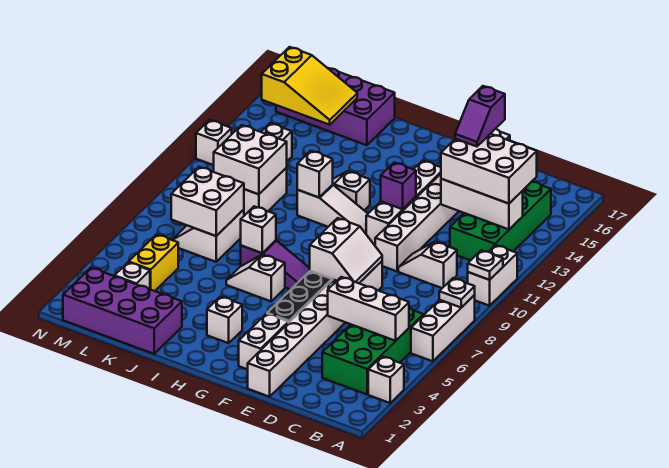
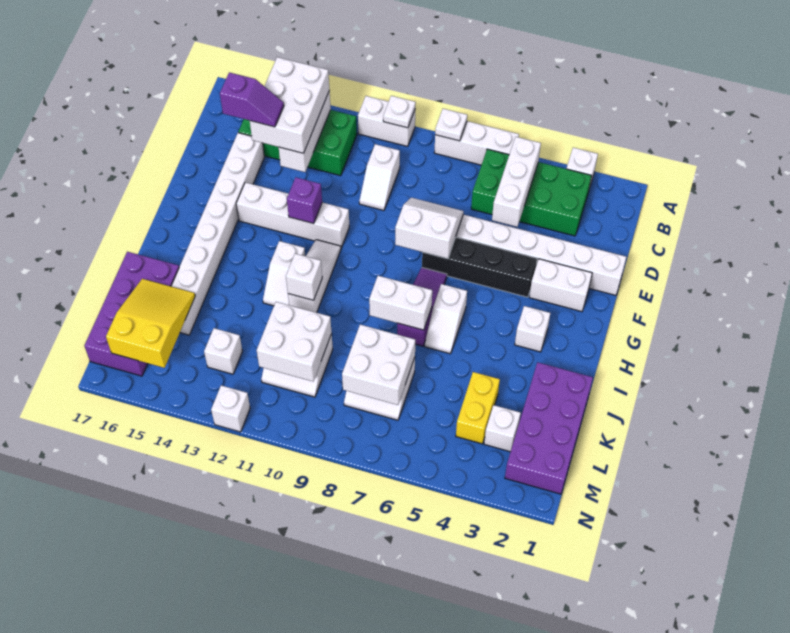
white brick E10:E17 level 1 -> white brick D15:K15 level 1
white brick I7 level 2 -> white brick I7:I8 level 2
yellow brick L4:L5 level 1 -> yellow brick K4:L4 level 1

